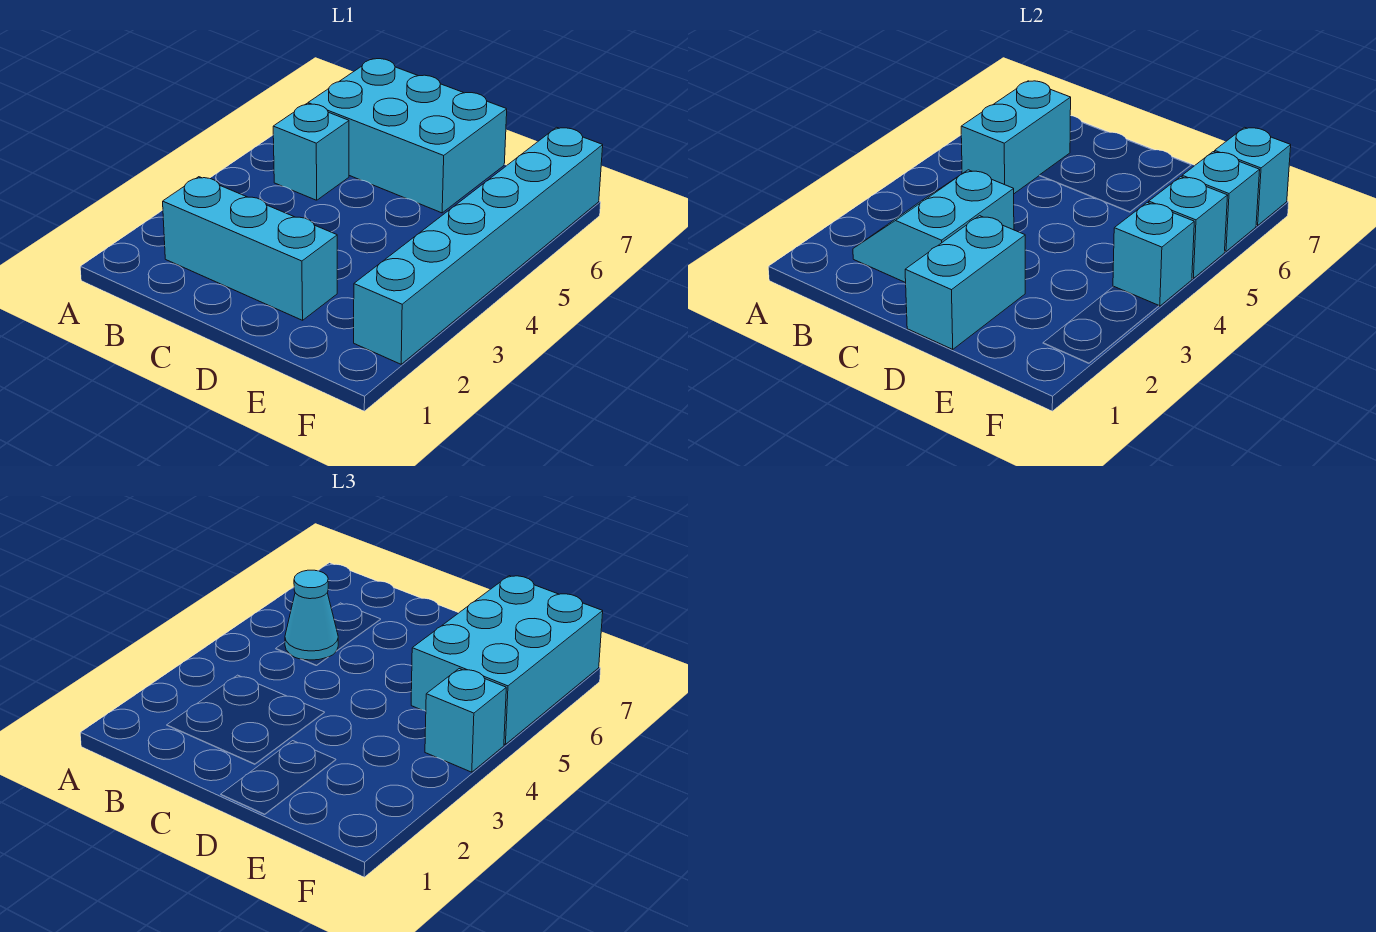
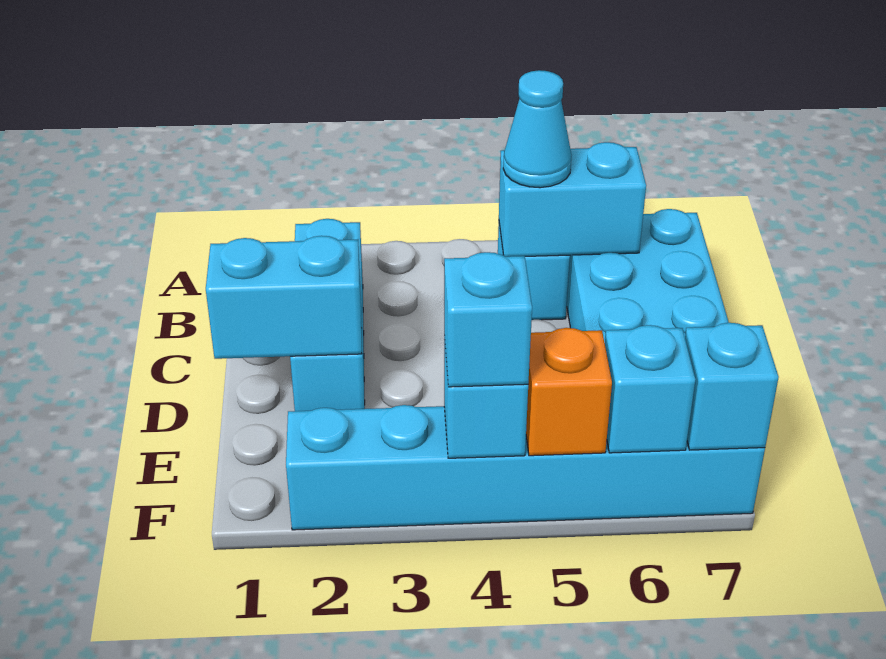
cyan slope B2:C3 level 2 top C -> none
cyan brick E5:F7 level 3 -> none
cyan brick F5 level 2 -> orange brick F5 level 2

